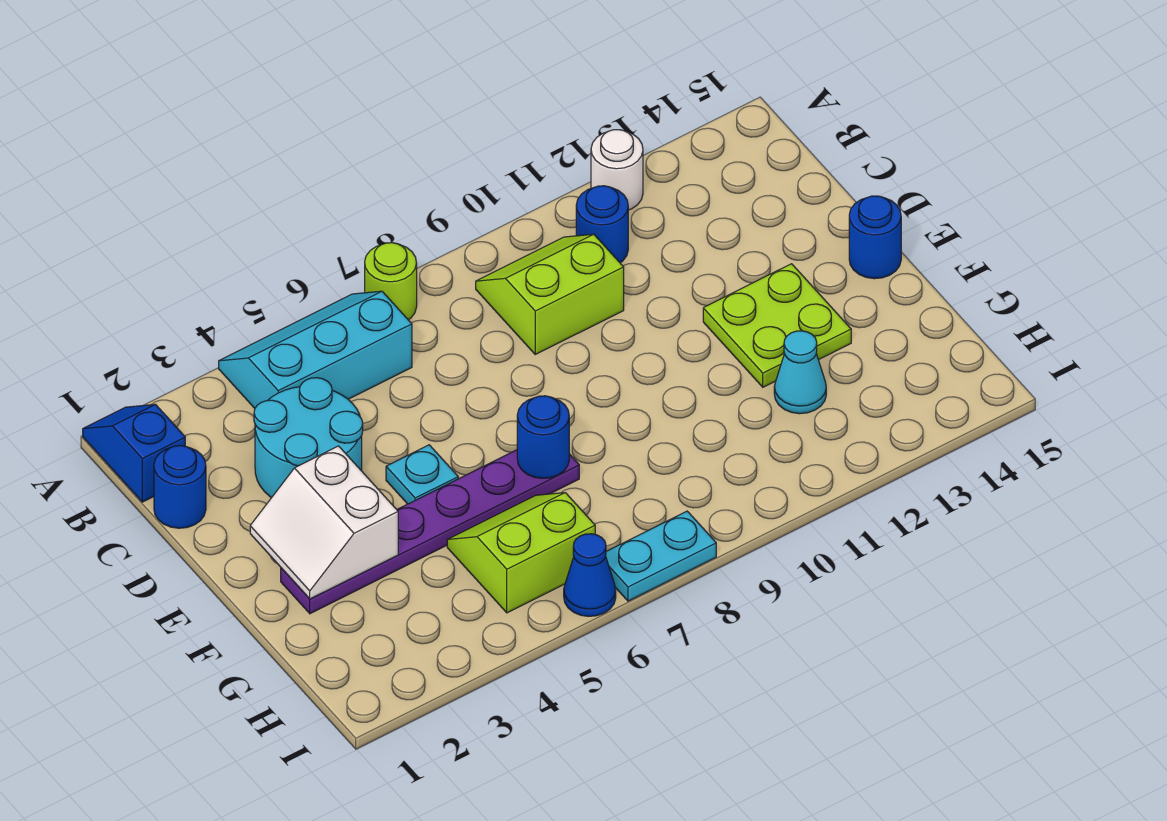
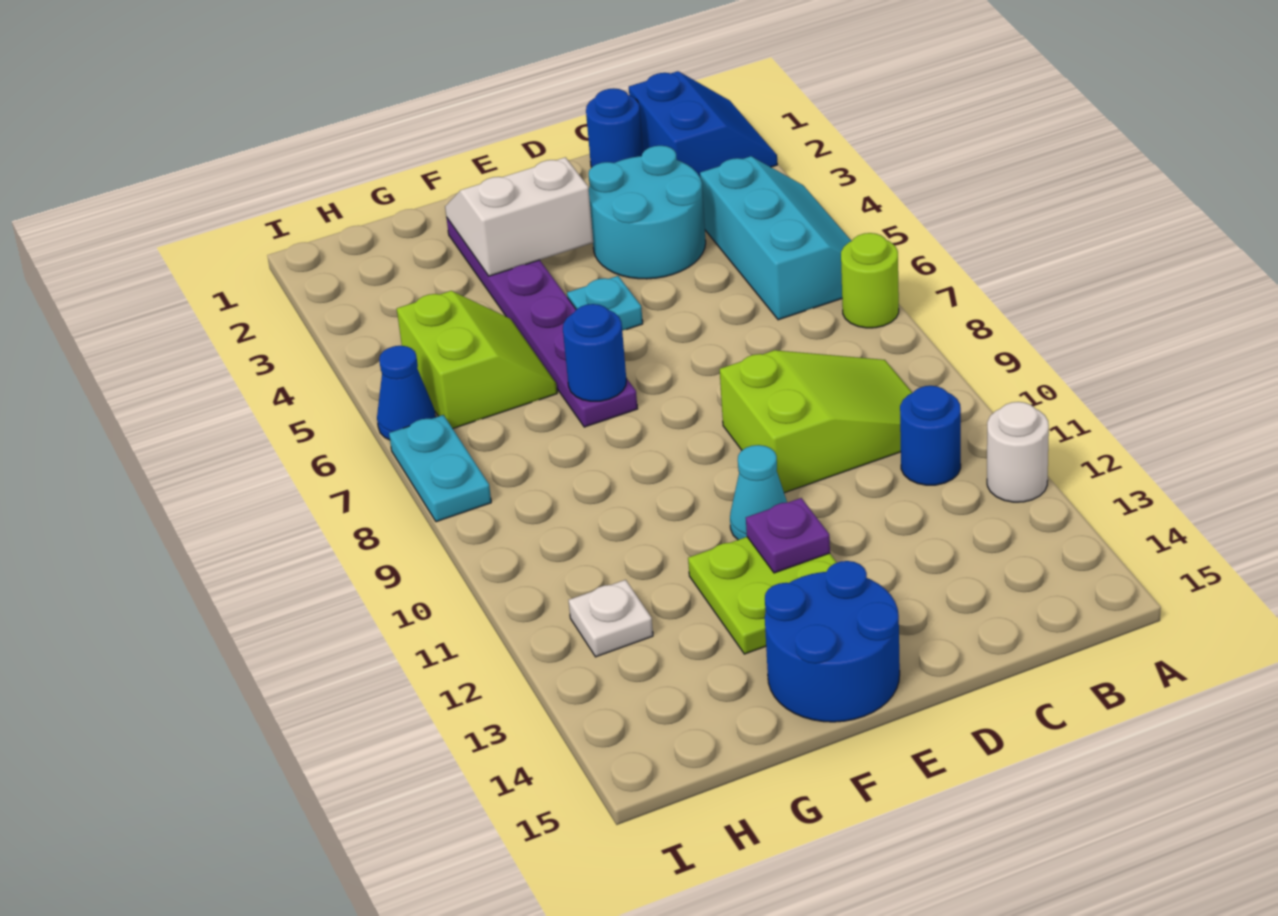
blue slope A1:B1 level 1 top B -> blue slope A1:B2 level 1 top B
lime slope B9:C10 level 1 top C -> lime slope B9:D10 level 1 top D
none -> purple plate E12 level 2
blue round brick E15 level 1 -> blue round brick E14:F15 level 1
cyan cone G12 level 1 -> cyan cone E11 level 1
none -> white plate H12 level 1

